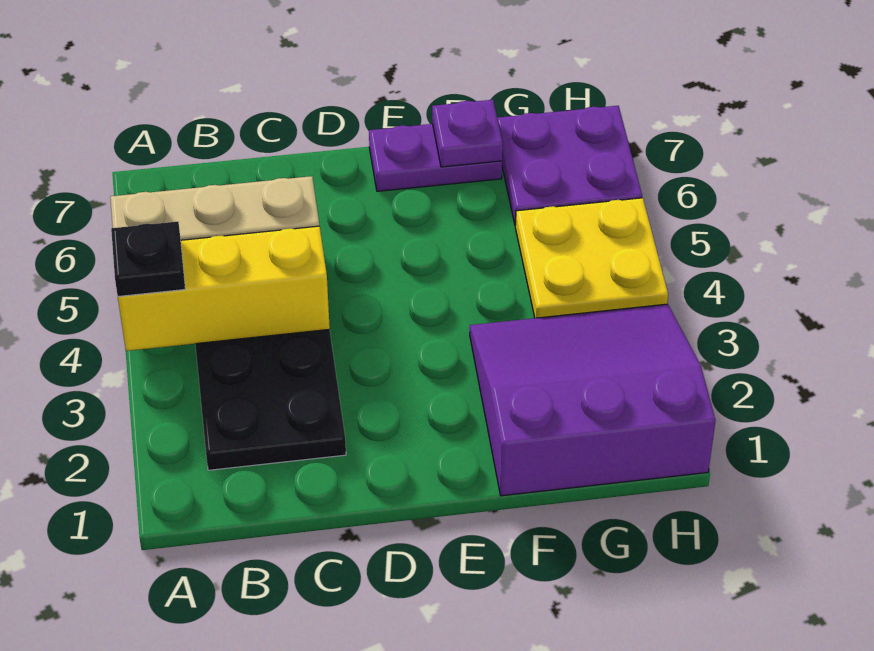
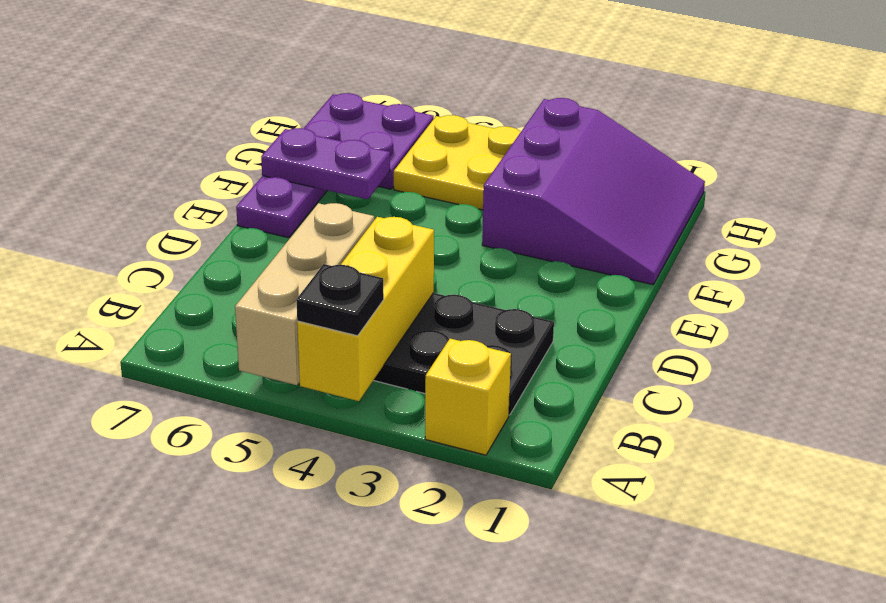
none -> yellow brick A2 level 1
purple slope F1:H3 level 1 top 1 -> purple slope F1:H3 level 1 top 3
purple plate F7 level 2 -> purple plate F6:F7 level 2

